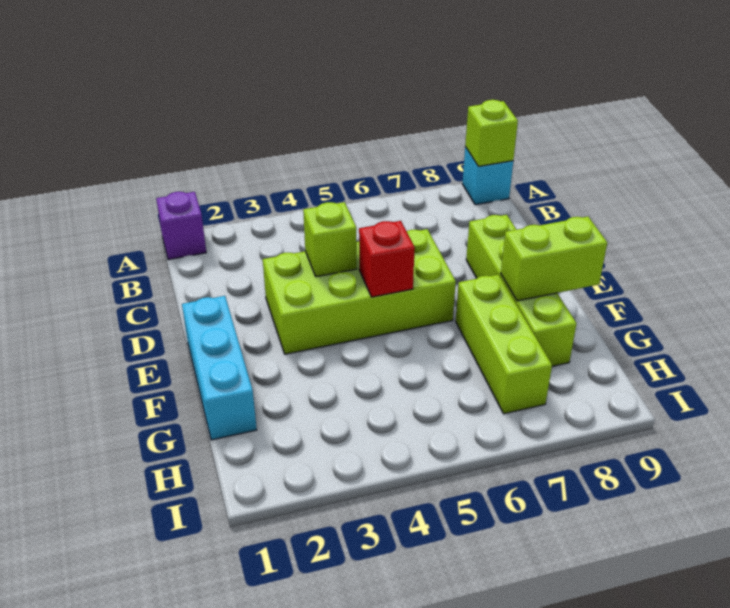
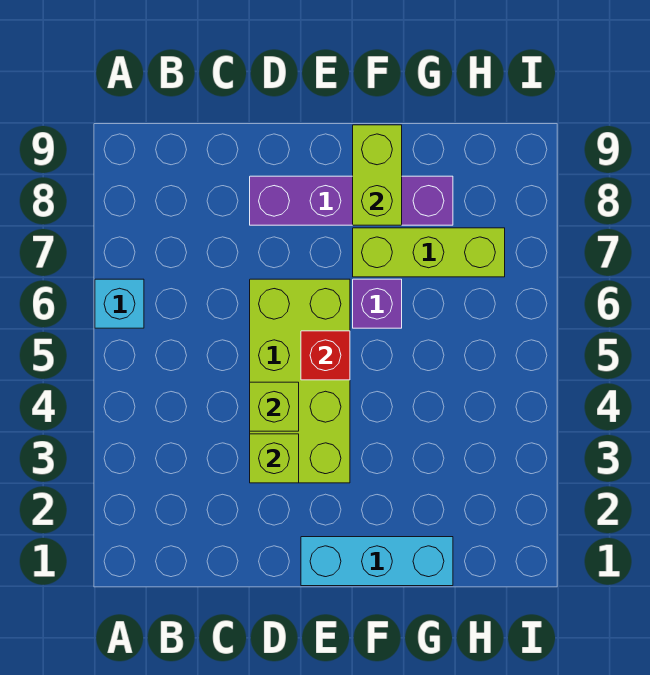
purple brick A1 level 1 -> purple brick F6 level 1
cyan brick A9 level 1 -> cyan brick A6 level 1
lime brick A9 level 2 -> lime brick D3 level 2
lime brick D8:G8 level 1 -> purple brick D8:G8 level 1

